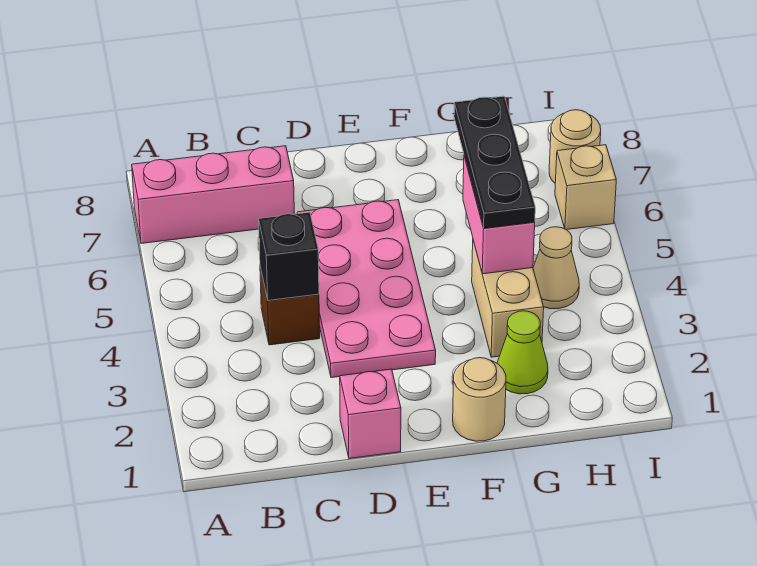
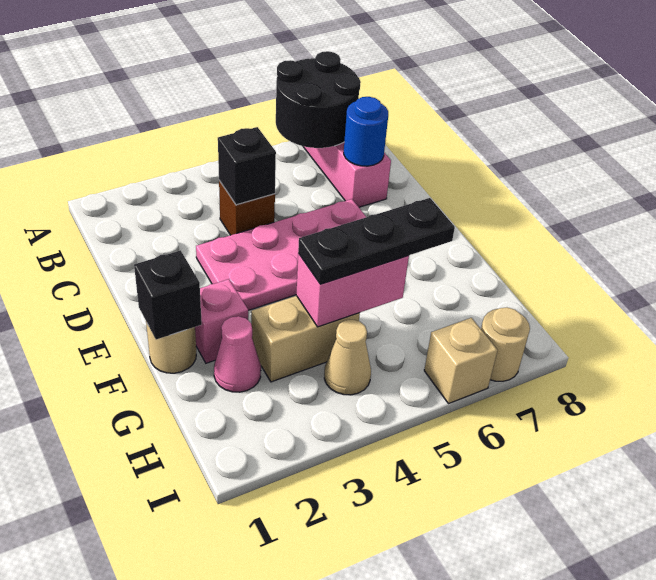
none -> black round brick A6:B7 level 2
none -> blue round brick C7 level 2
pink brick D1 level 1 -> pink brick F2 level 1
none -> black brick F1 level 2
lime cone G2 level 1 -> pink cone G2 level 1

